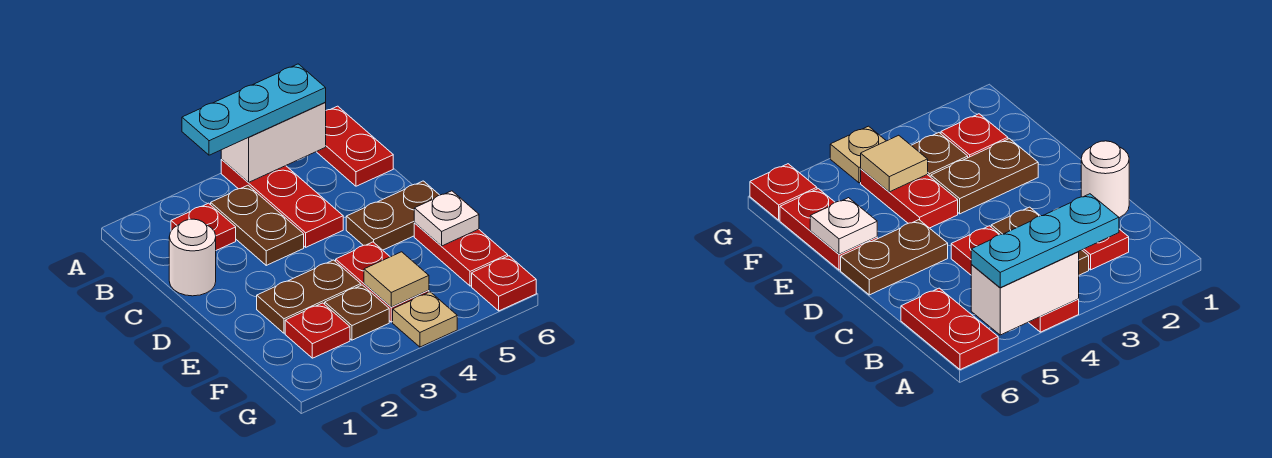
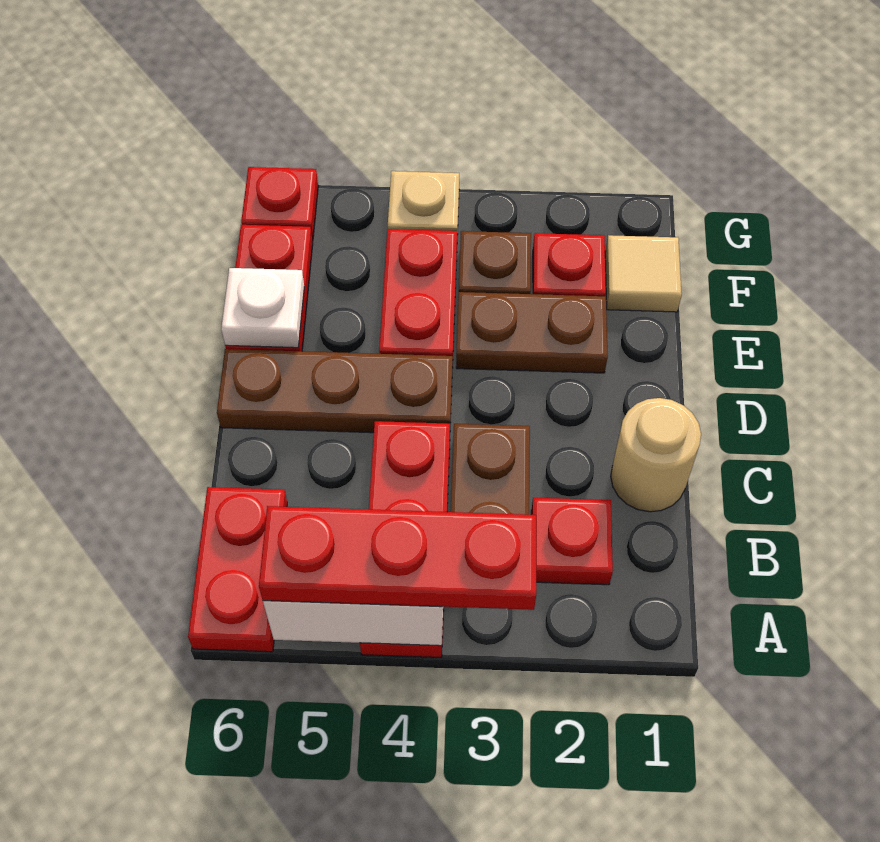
cyan plate A3:A5 level 3 -> red plate A3:A5 level 3
white round brick C1 level 1 -> tan round brick C1 level 1
brown plate D5:D6 level 1 -> brown plate D4:D6 level 1
tan tile F4 level 2 -> tan tile F1 level 1

